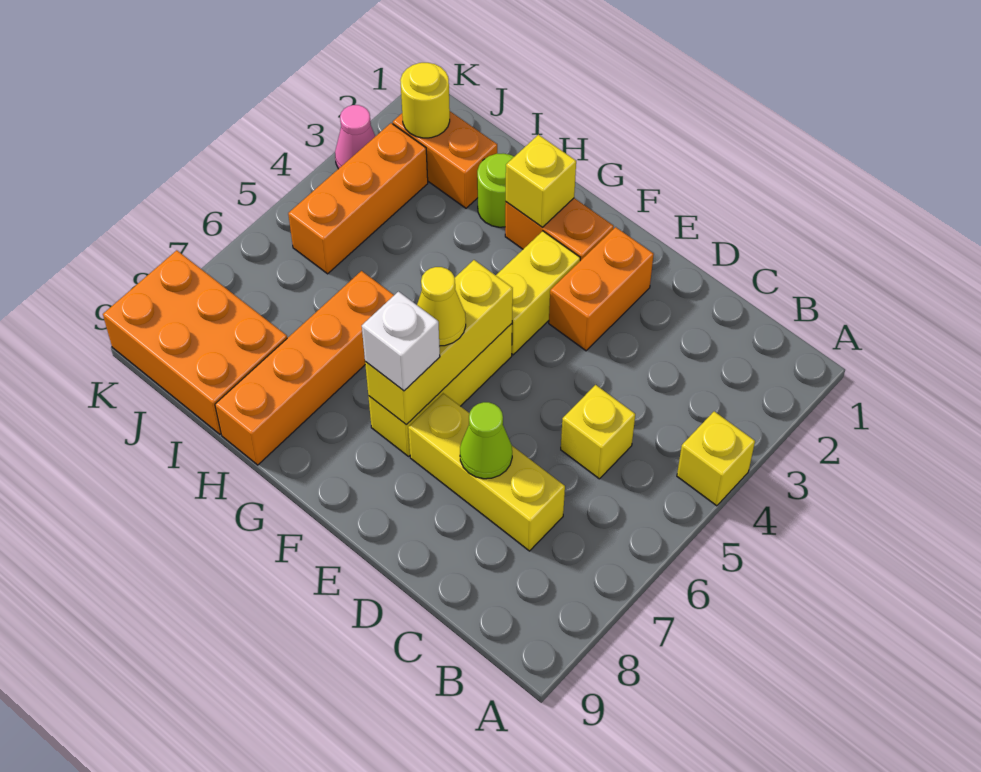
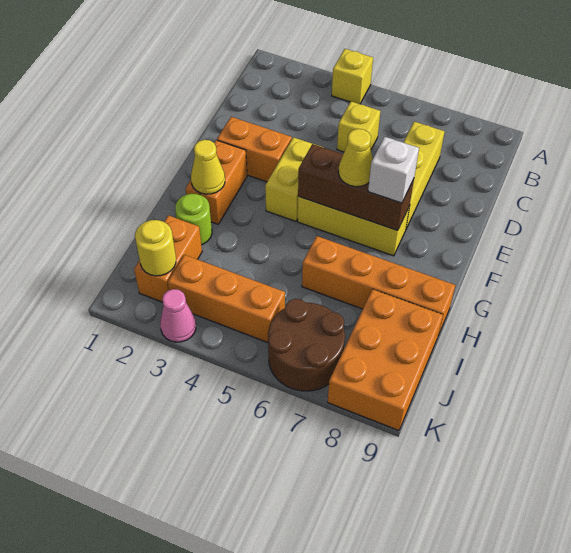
lime cone D7 level 2 -> none
yellow brick F3:F4 level 1 -> yellow brick E4:F4 level 1
yellow brick F5:F7 level 2 -> brown brick F5:F7 level 2
yellow brick G2 level 2 -> yellow cone G2 level 2
none -> brown round brick J6:K7 level 1

